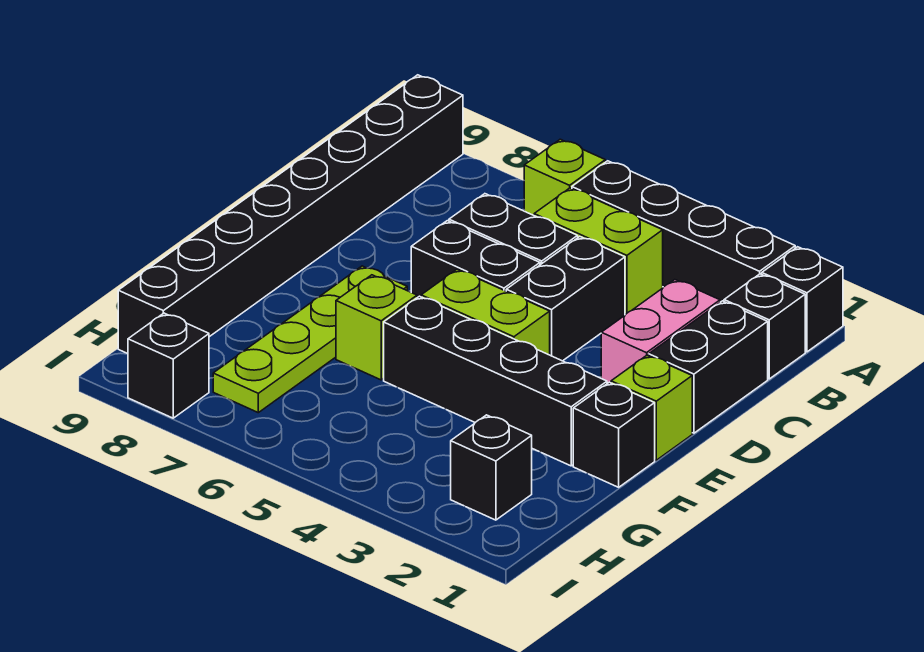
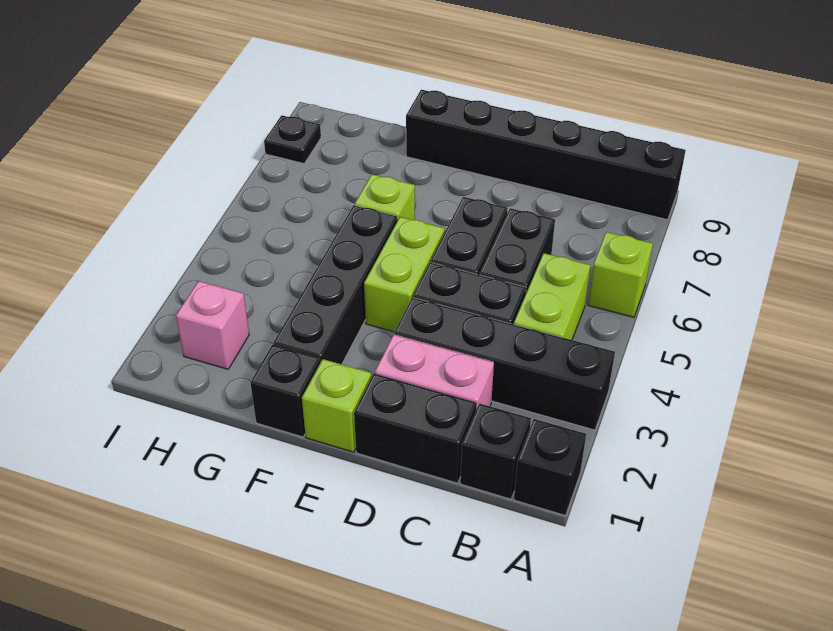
black brick A2:A5 level 1 -> black brick A3:D3 level 1
black brick A9:H9 level 1 -> black brick A9:F9 level 1
lime plate E7:H7 level 1 -> none
black brick H2 level 1 -> pink brick H2 level 1
black brick I8 level 1 -> black plate I8 level 1

